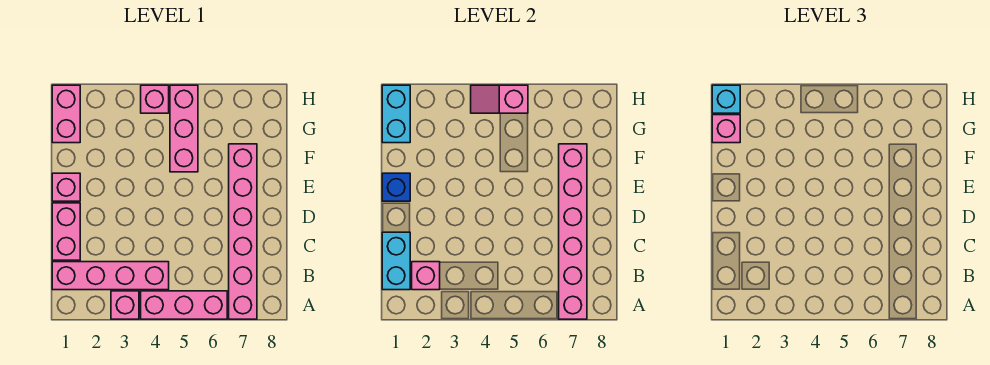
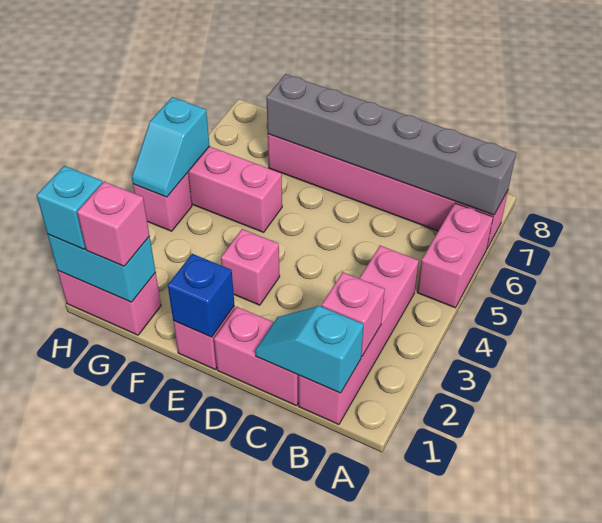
pink brick A3 level 1 -> pink brick E3 level 1
pink brick A4:A6 level 1 -> pink brick A5:A6 level 1
pink brick A7:F7 level 2 -> grey brick A7:F7 level 2
cyan brick B1:C1 level 2 -> cyan slope B1:C1 level 2 top B
pink slope H4:H5 level 2 top 5 -> cyan slope H4:H5 level 2 top 5

